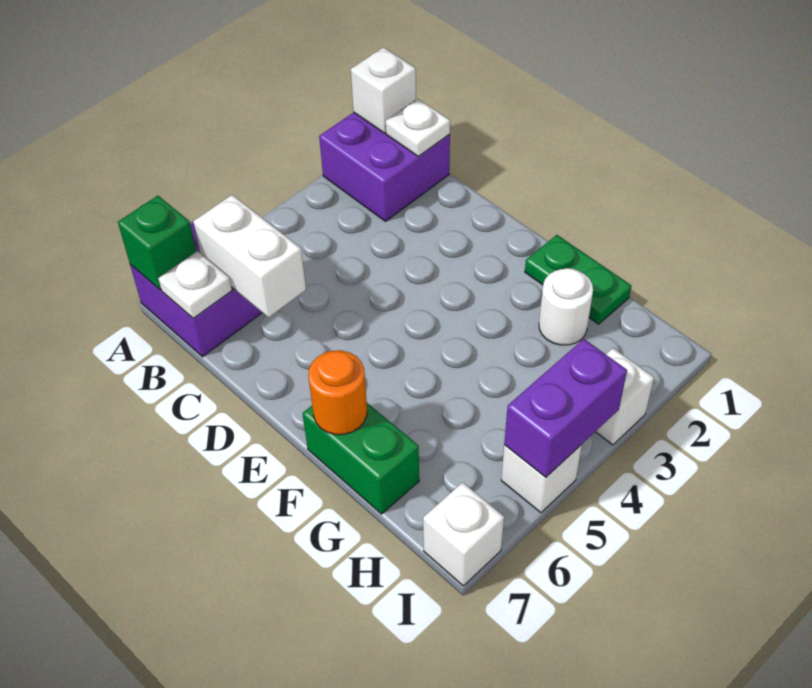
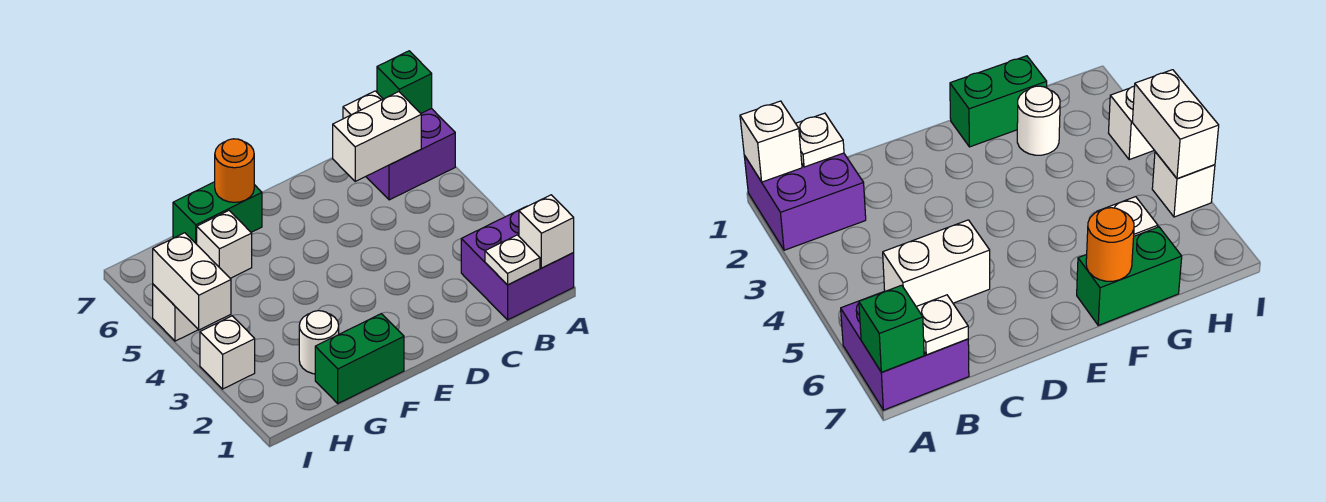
green plate F1:G1 level 1 -> green brick F1:G1 level 1
purple brick I4:I5 level 2 -> white brick I4:I5 level 2
white brick I7 level 1 -> white brick G6 level 1

